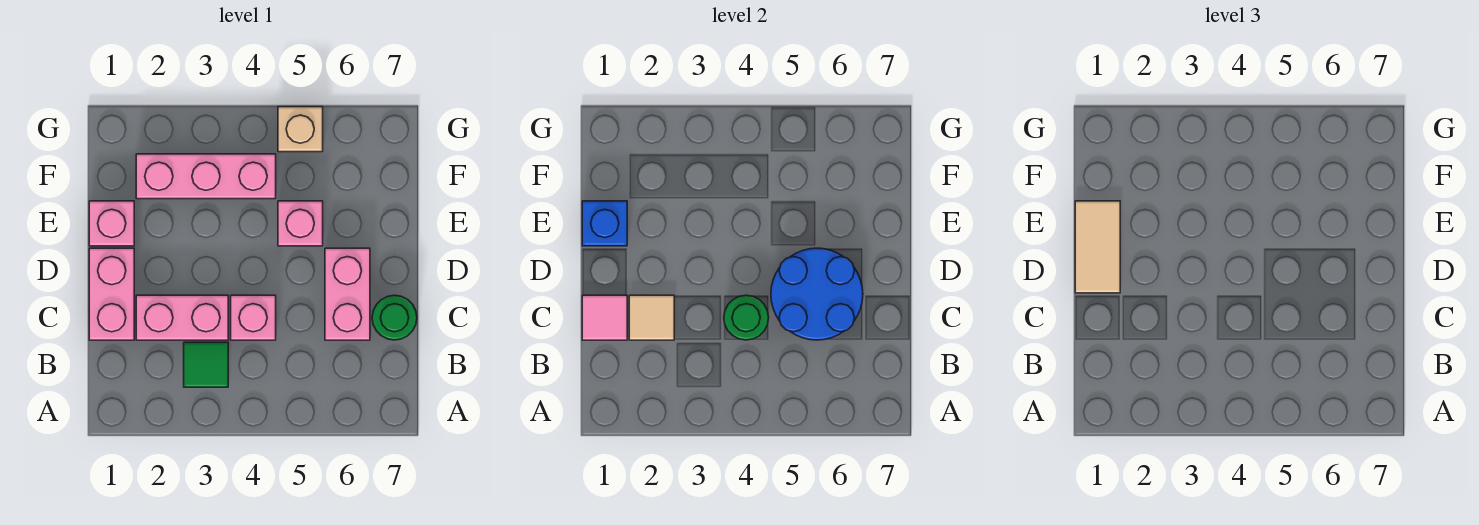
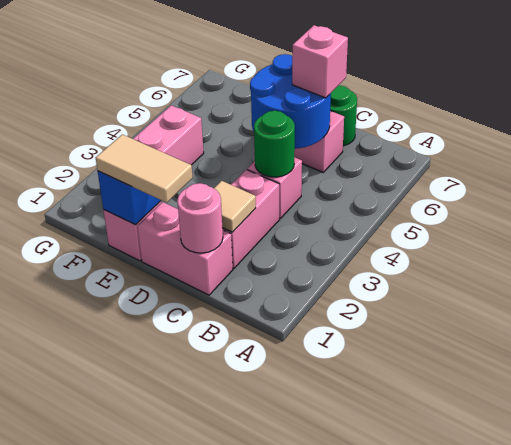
green tile B3 level 1 -> none
pink tile C1 level 2 -> pink round brick C1 level 2
pink brick E5 level 1 -> pink brick C6 level 3
tan brick G5 level 1 -> none

